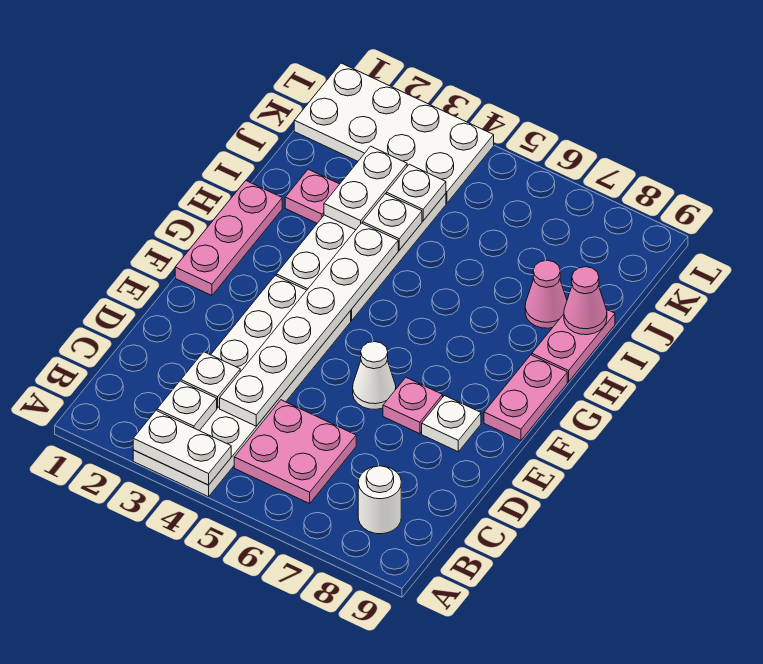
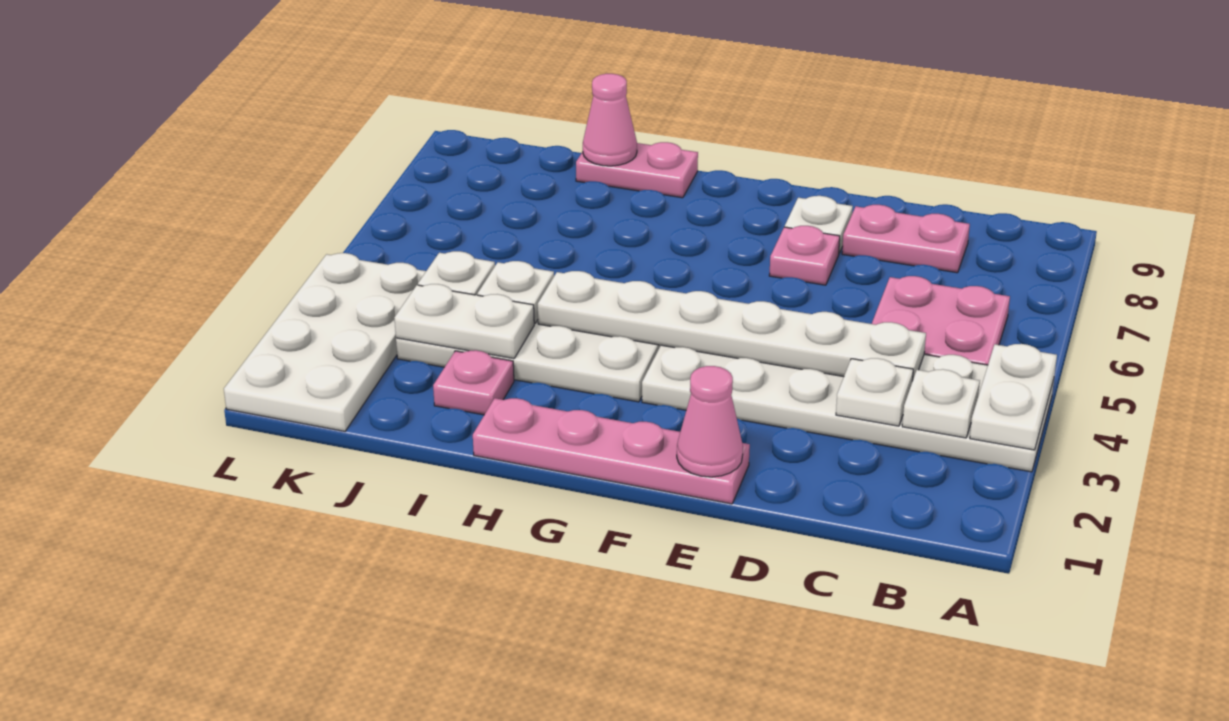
white round brick B8 level 1 -> none
white cone E6 level 1 -> none
pink plate F1:H1 level 1 -> pink plate E1:H1 level 1
pink plate F9:G9 level 1 -> pink plate C8:D8 level 1
pink cone I8 level 1 -> pink cone E1 level 2

